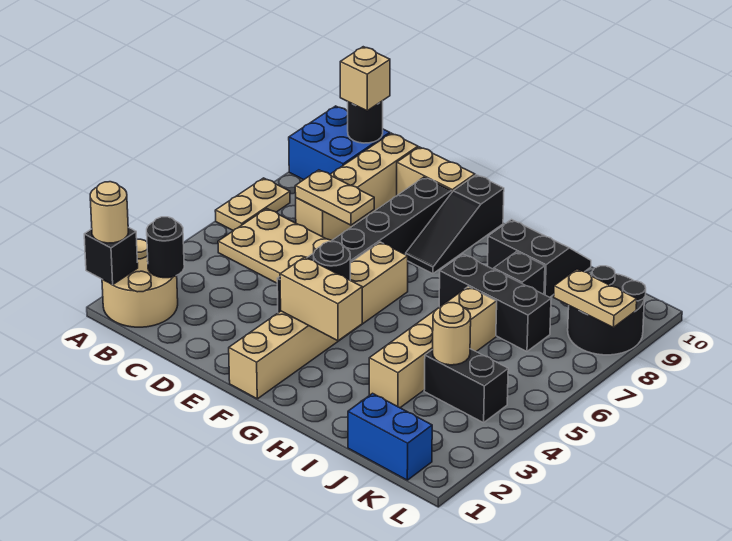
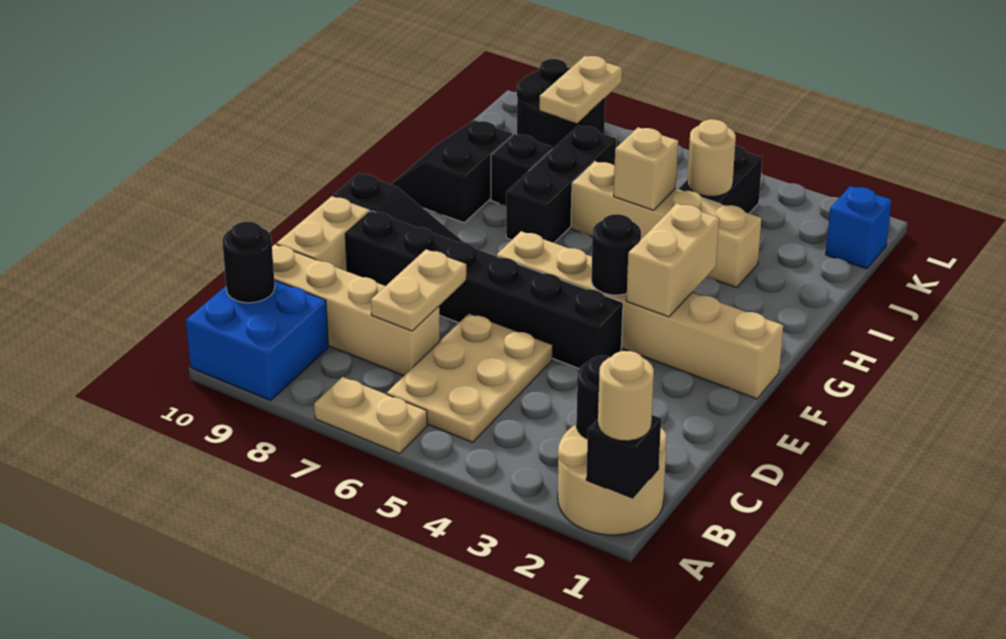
tan brick B10 level 3 -> tan brick I5 level 2
blue brick J1:K1 level 1 -> blue brick K1 level 1

